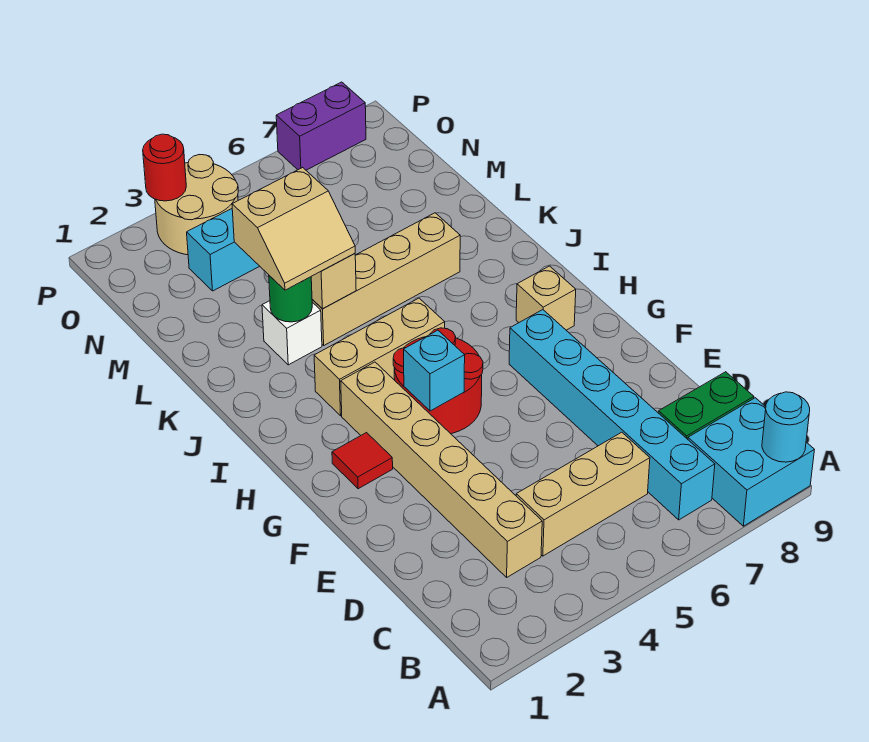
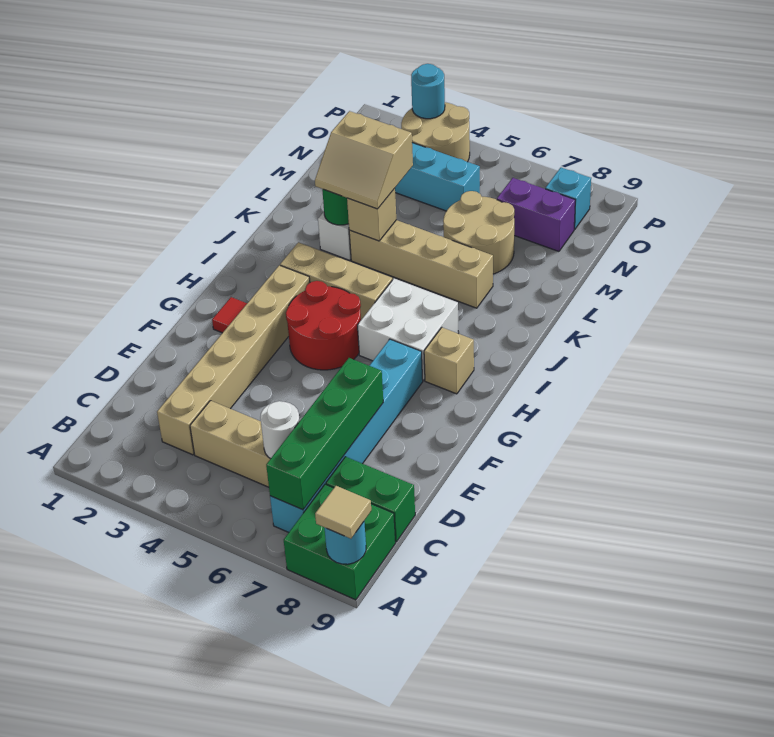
cyan brick A8:B9 level 1 -> green brick A8:B9 level 1
none -> tan tile A9 level 3
none -> green brick B7:E7 level 2
none -> white round brick C6 level 2
cyan brick G4 level 2 -> cyan brick O8 level 1
none -> white brick H6:I7 level 1
none -> tan round brick L6:M7 level 1
red round brick P3 level 2 -> cyan round brick P3 level 2
purple brick P7:P8 level 1 -> purple brick N7:N8 level 1

